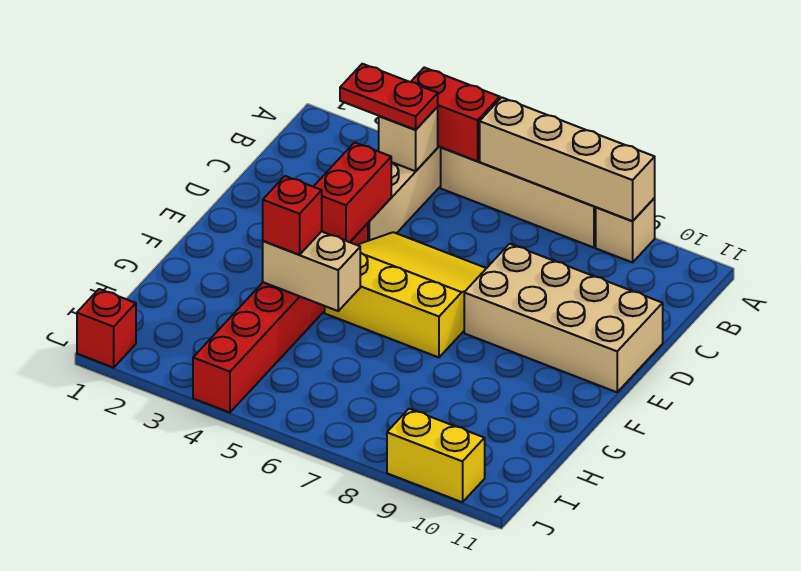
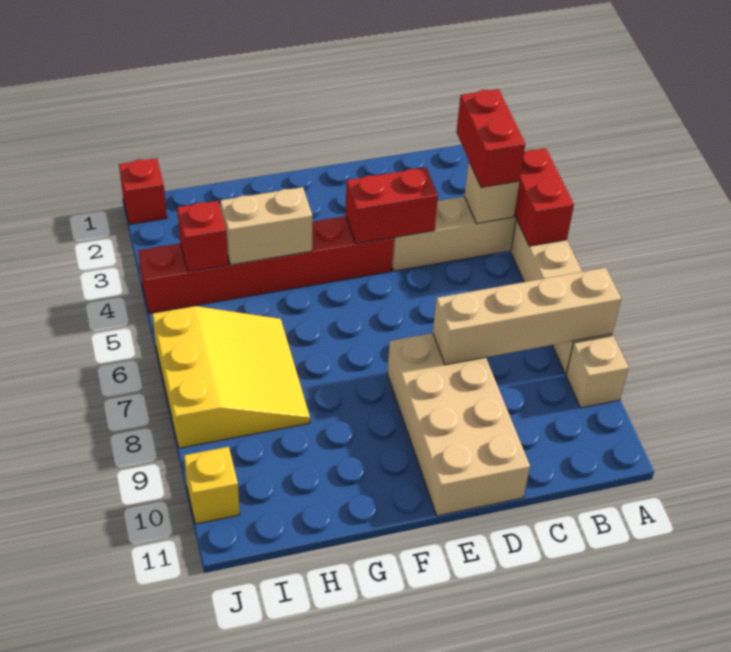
tan brick A6:A9 level 2 -> tan brick A8:D8 level 2
red plate B3:B4 level 3 -> red brick B3:B4 level 3
yellow slope D5:F7 level 1 top F -> yellow slope H6:J8 level 1 top J
tan brick G4:G5 level 2 -> tan brick G4:H4 level 2
red brick G4 level 3 -> red brick I4 level 2
yellow brick J9:J10 level 1 -> yellow brick J10 level 1

